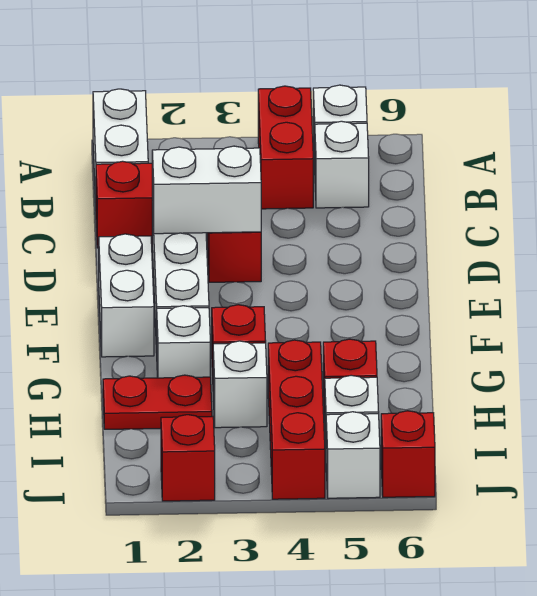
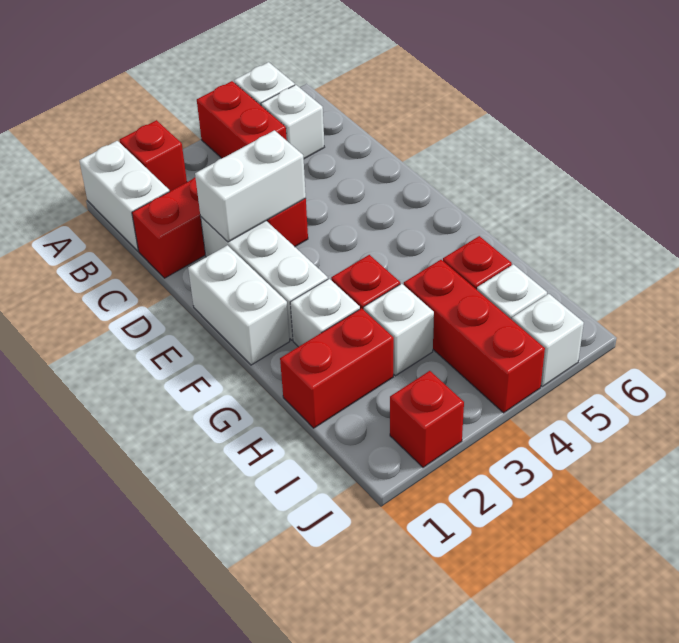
red plate H1:H2 level 1 -> red brick H1:H2 level 1
red brick J6 level 1 -> red brick A2 level 1

